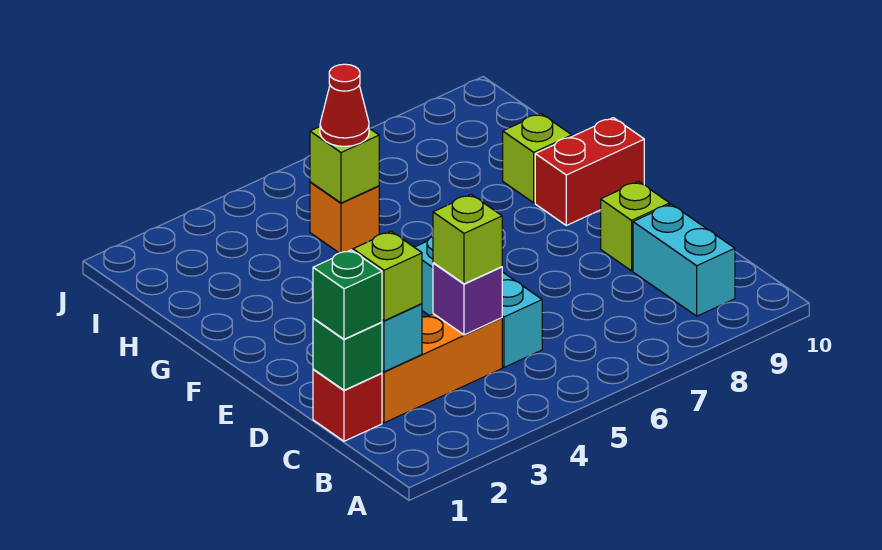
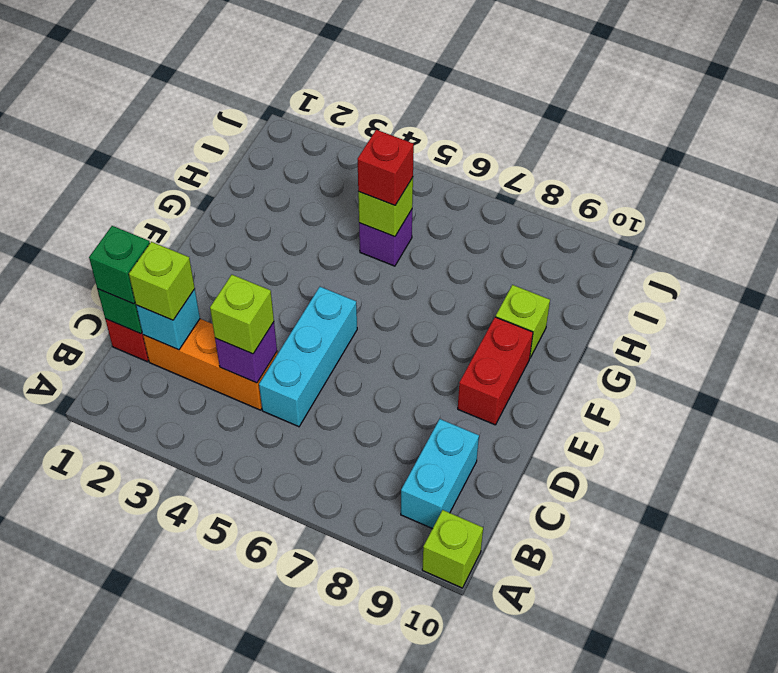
lime brick D9 level 1 -> lime brick A10 level 1
red brick F9:F10 level 1 -> red brick E9:F9 level 1
orange brick H5 level 1 -> purple brick H5 level 1
red cone H5 level 3 -> red brick H5 level 3

